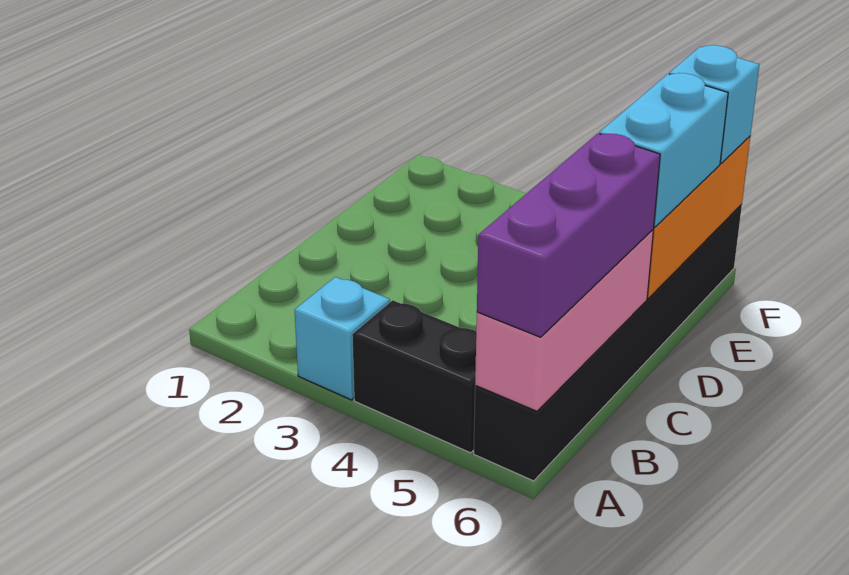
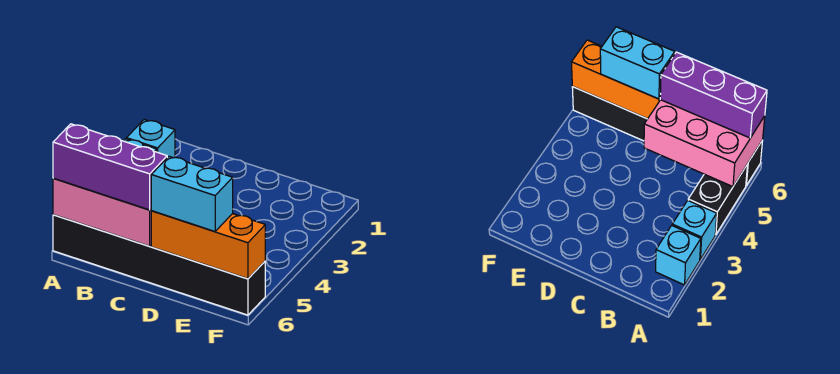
pink brick A6:C6 level 2 -> pink brick A5:C6 level 2
cyan brick F6 level 3 -> cyan brick A2 level 1

